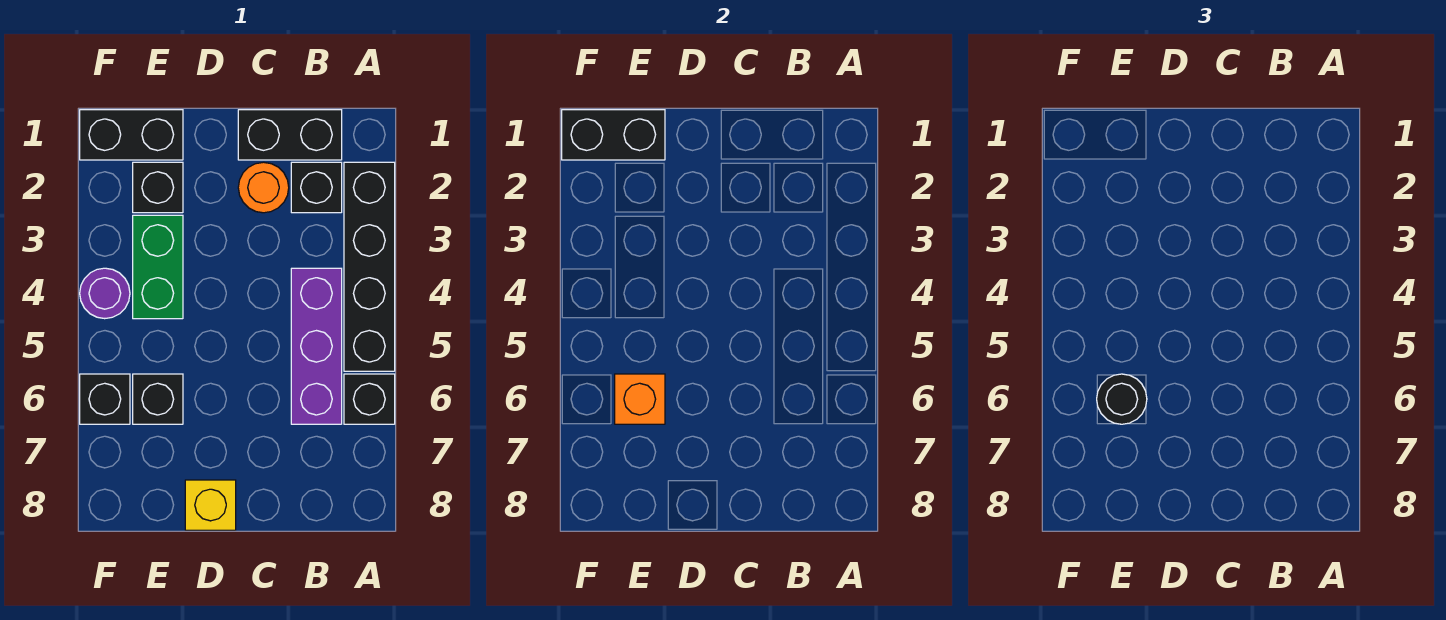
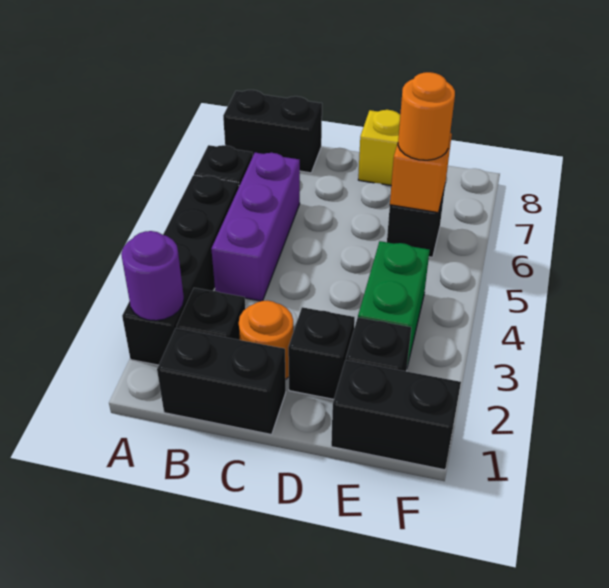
black brick E1:F1 level 2 -> black brick A8:B8 level 1
black round brick E6 level 3 -> orange round brick E6 level 3
purple round brick F4 level 1 -> purple round brick A2 level 2
black brick F6 level 1 -> black brick D2 level 1

